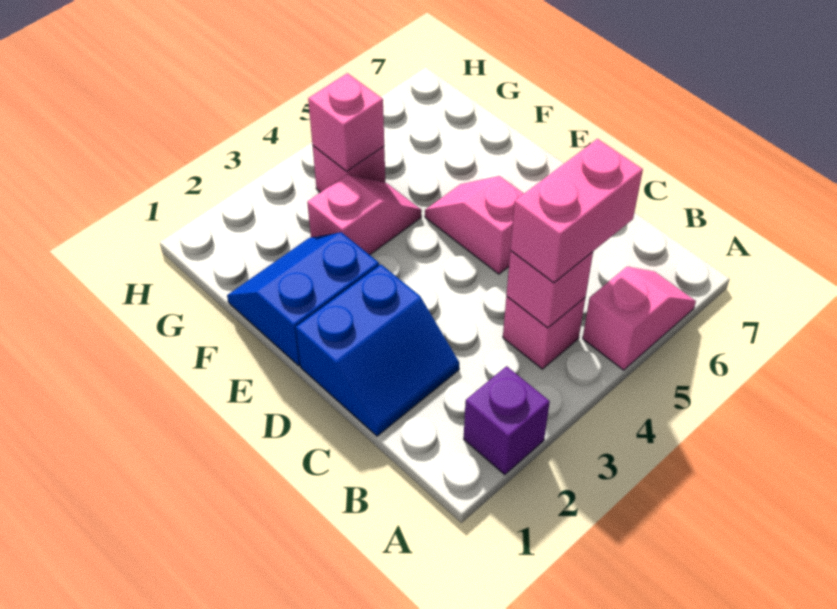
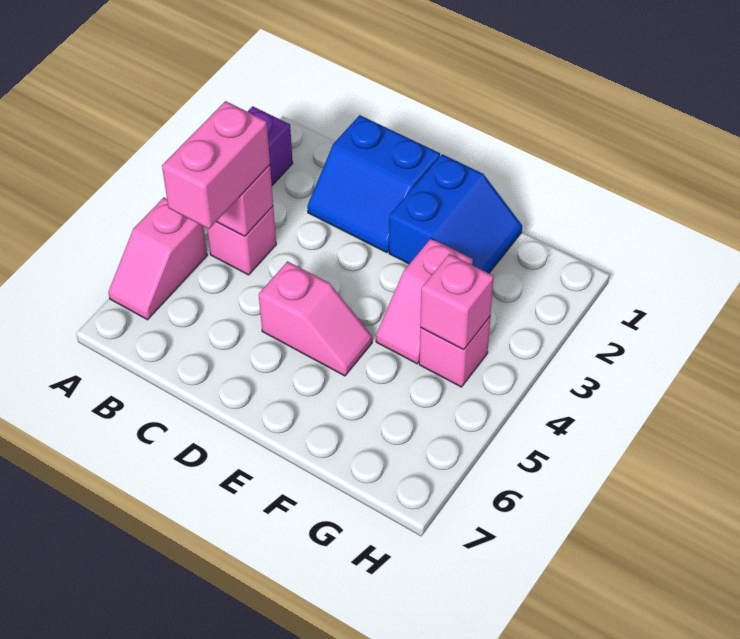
blue slope C1:D2 level 1 top D -> blue slope C1:D2 level 1 top 1

